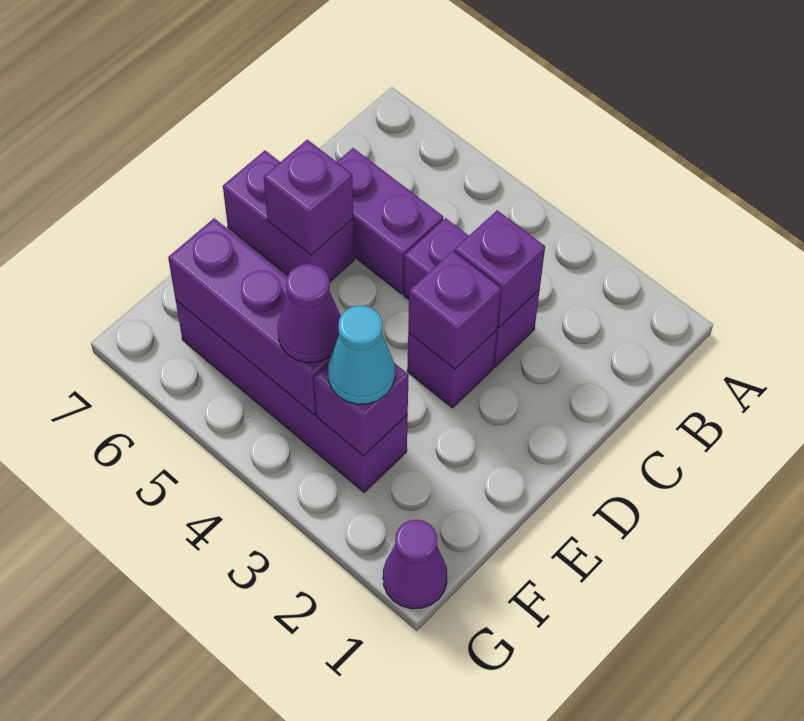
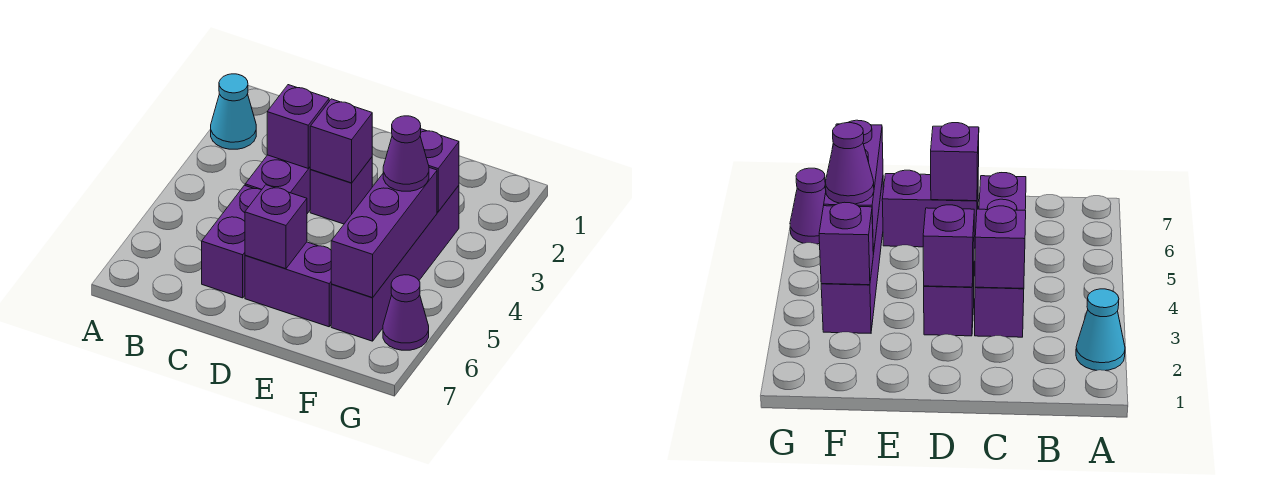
purple brick D6:D7 level 1 -> purple brick D6:E6 level 1
cyan cone F3 level 3 -> cyan cone A2 level 1
purple cone G1 level 1 -> purple cone G6 level 1

